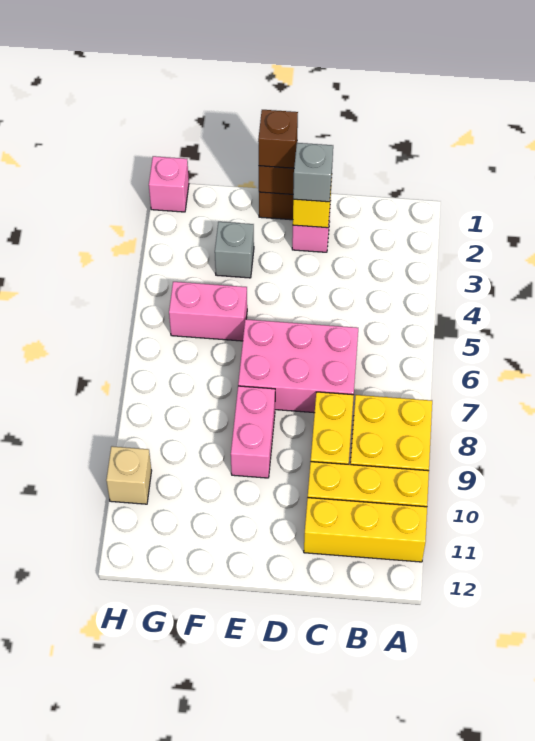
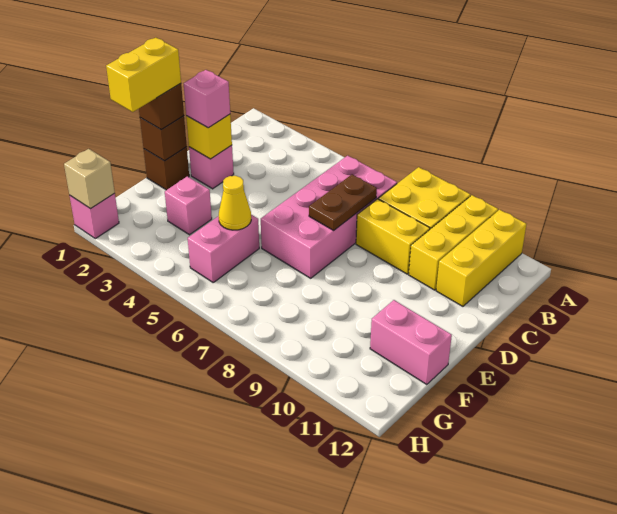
pink brick C6:E7 level 1 -> pink brick B6:E7 level 1
none -> brown plate C7:D7 level 2
grey brick D2 level 3 -> pink brick D2 level 3
none -> yellow brick E1:F1 level 4
pink brick E8:E9 level 1 -> pink brick F11:F12 level 1
grey brick F3 level 1 -> pink brick F3 level 1
none -> yellow cone F5 level 2
tan brick H10 level 1 -> tan brick H1 level 2

